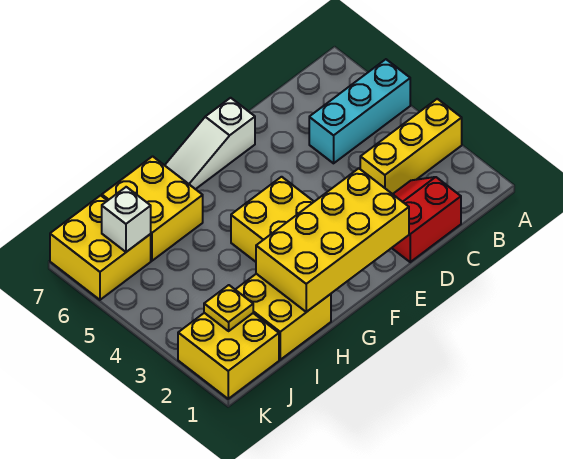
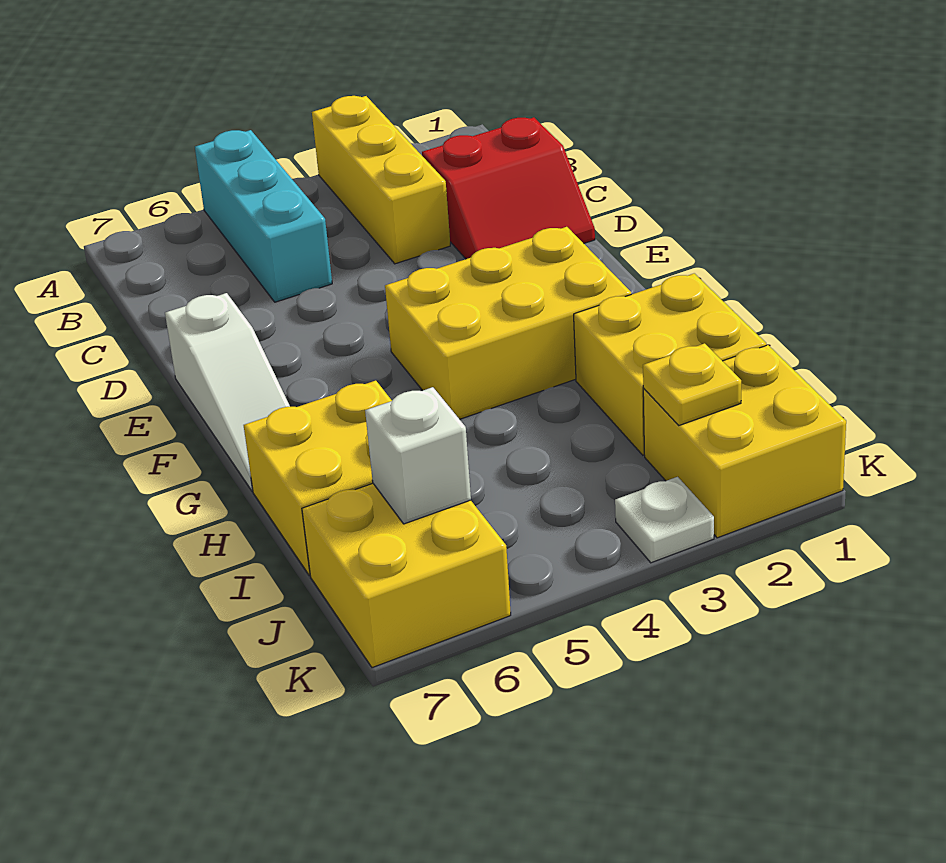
red slope C1:D2 level 1 top 1 -> red slope C1:D2 level 1 top C
yellow brick E1:H2 level 2 -> none
none -> white plate K3 level 1

